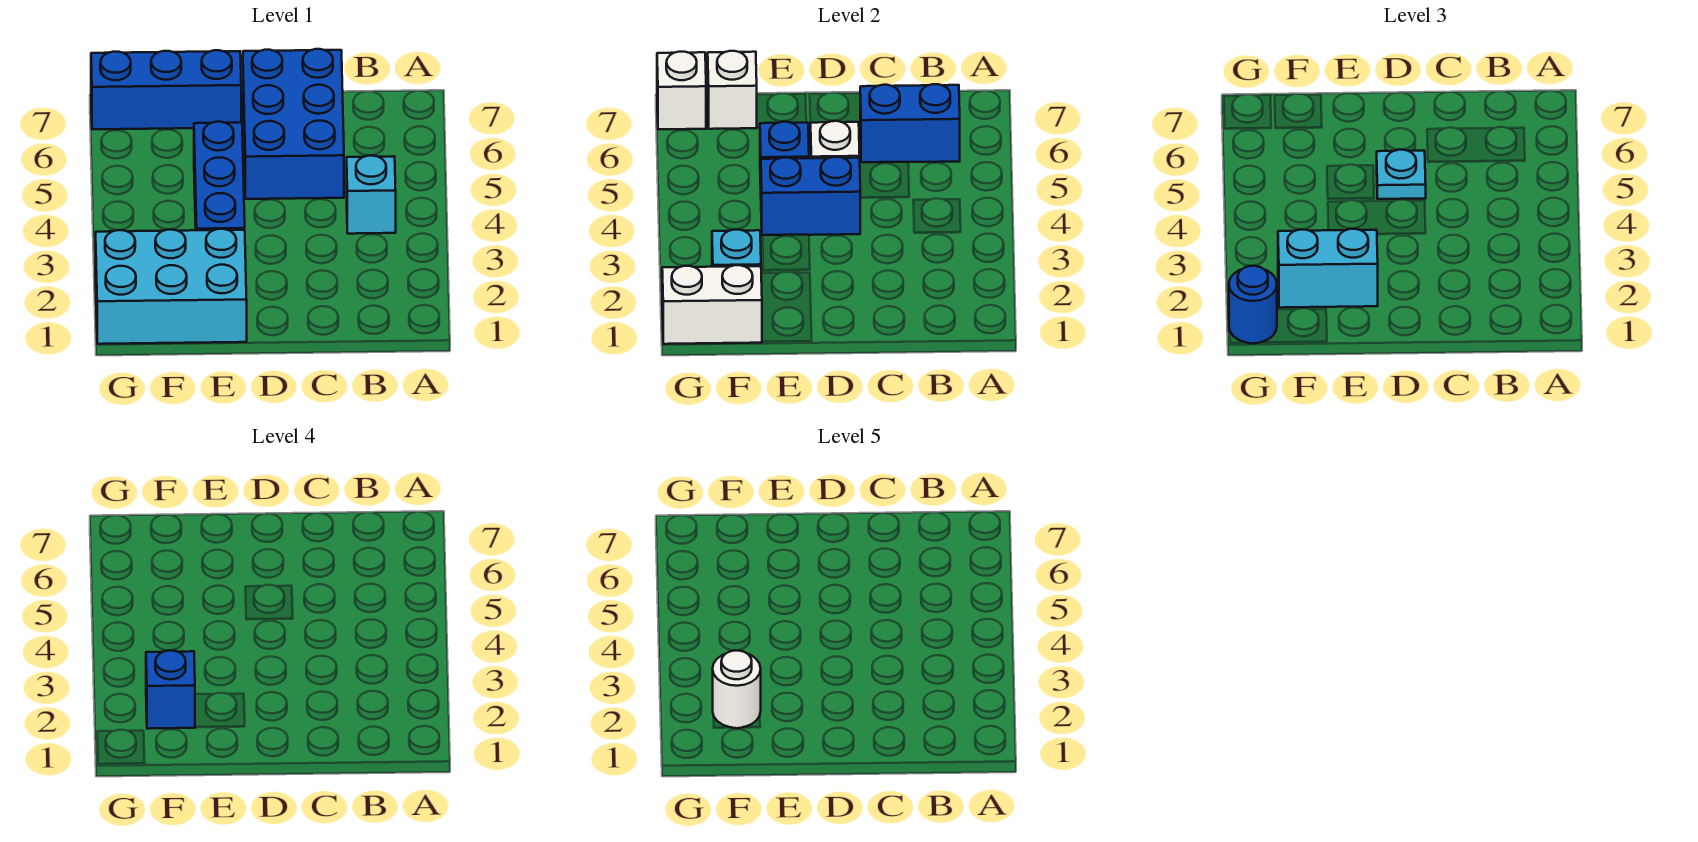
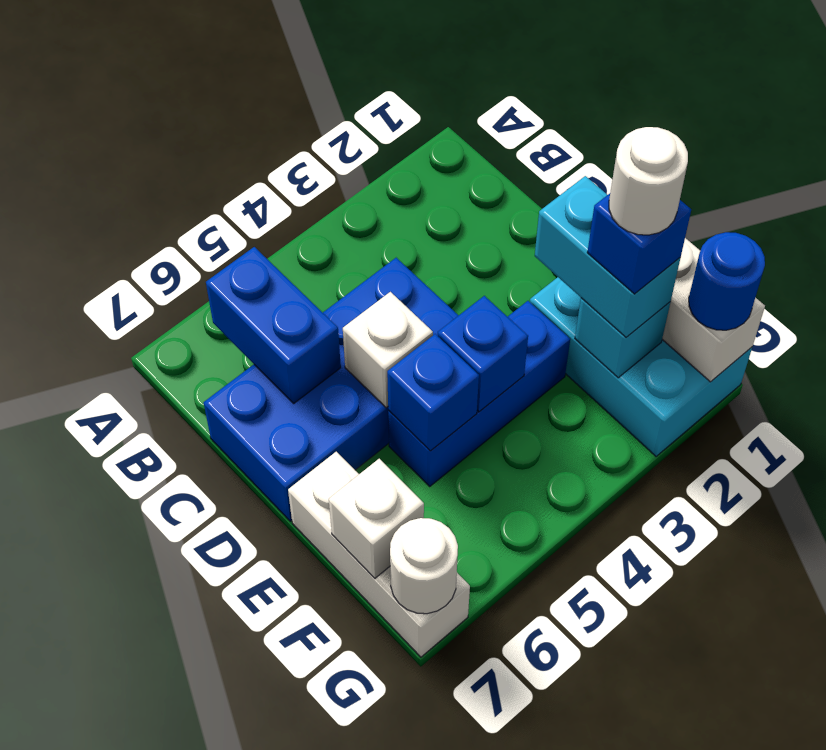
cyan brick B4 level 1 -> none
blue brick C5:D7 level 1 -> blue brick C4:D7 level 1
blue brick D4:E4 level 2 -> blue brick E4 level 2
cyan plate D5 level 3 -> none
blue brick E7:G7 level 1 -> white brick E7:G7 level 1
white brick G7 level 2 -> white round brick G7 level 2

